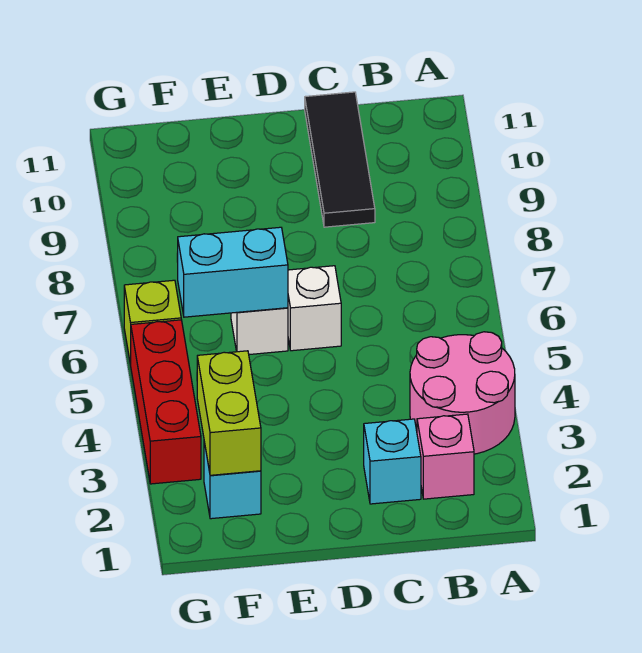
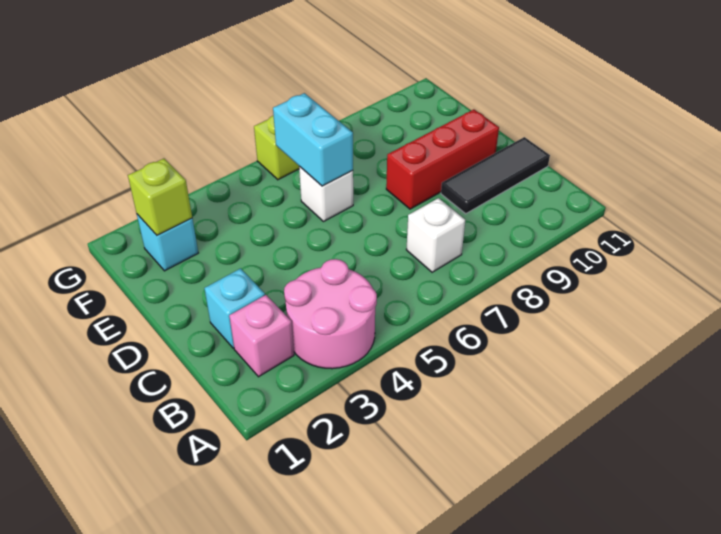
white brick D6 level 1 -> white brick B7 level 1
lime brick F2:F3 level 2 -> lime brick F2 level 2
red brick G3:G5 level 1 -> red brick D8:D10 level 1

